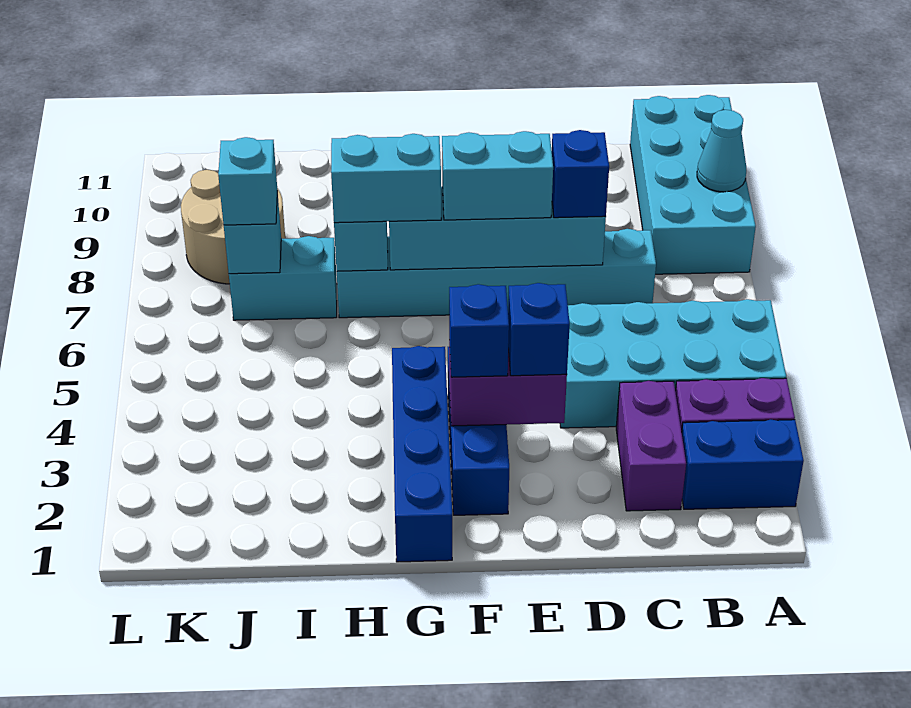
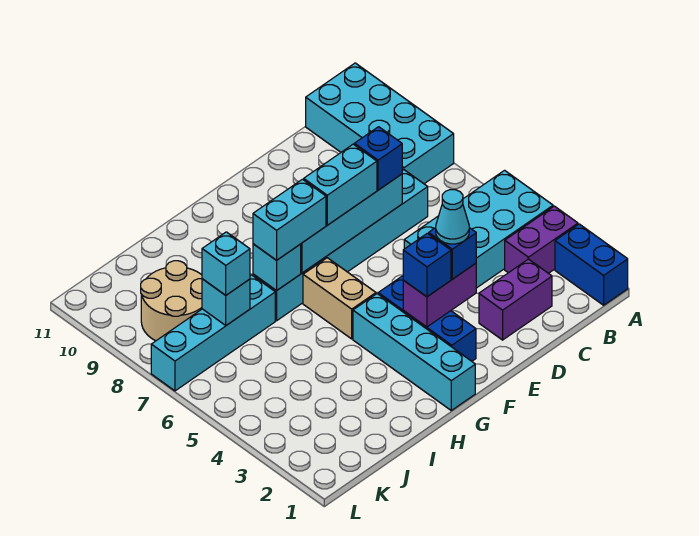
blue brick A2:B2 level 1 -> blue brick A1:A2 level 1
cyan cone A9 level 2 -> cyan cone E3 level 4
purple brick C2:C3 level 1 -> purple brick C2:D2 level 1
blue brick G1:G4 level 1 -> cyan brick G1:G4 level 1
none -> tan brick G5:G6 level 1
cyan brick I7:J7 level 1 -> cyan brick I7:L7 level 1

